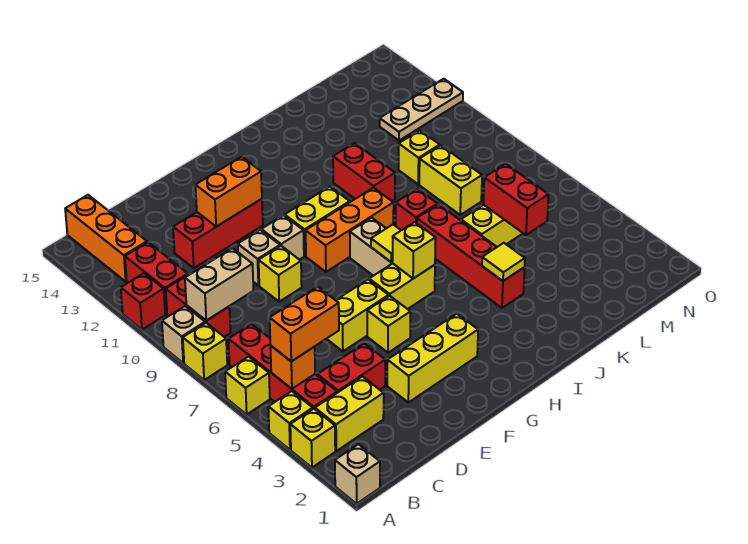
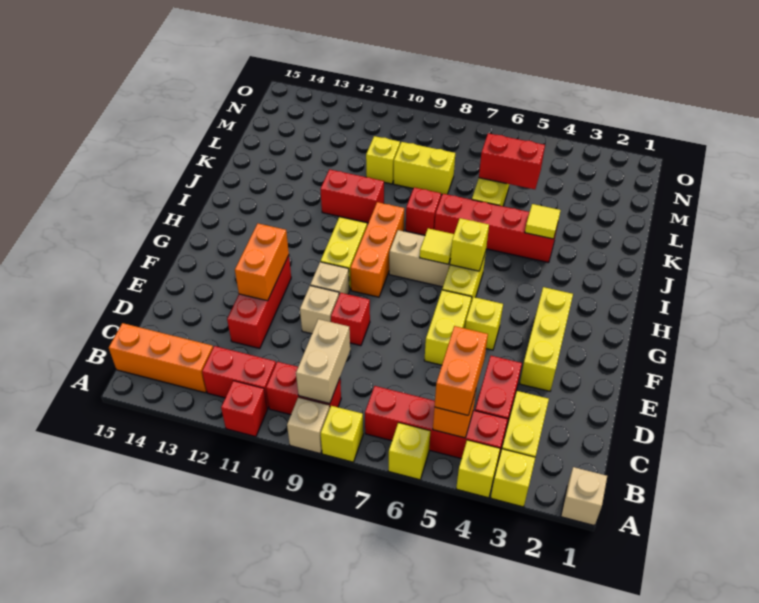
yellow brick E9 level 1 -> red brick E9 level 1
tan plate M12:O12 level 1 -> none

